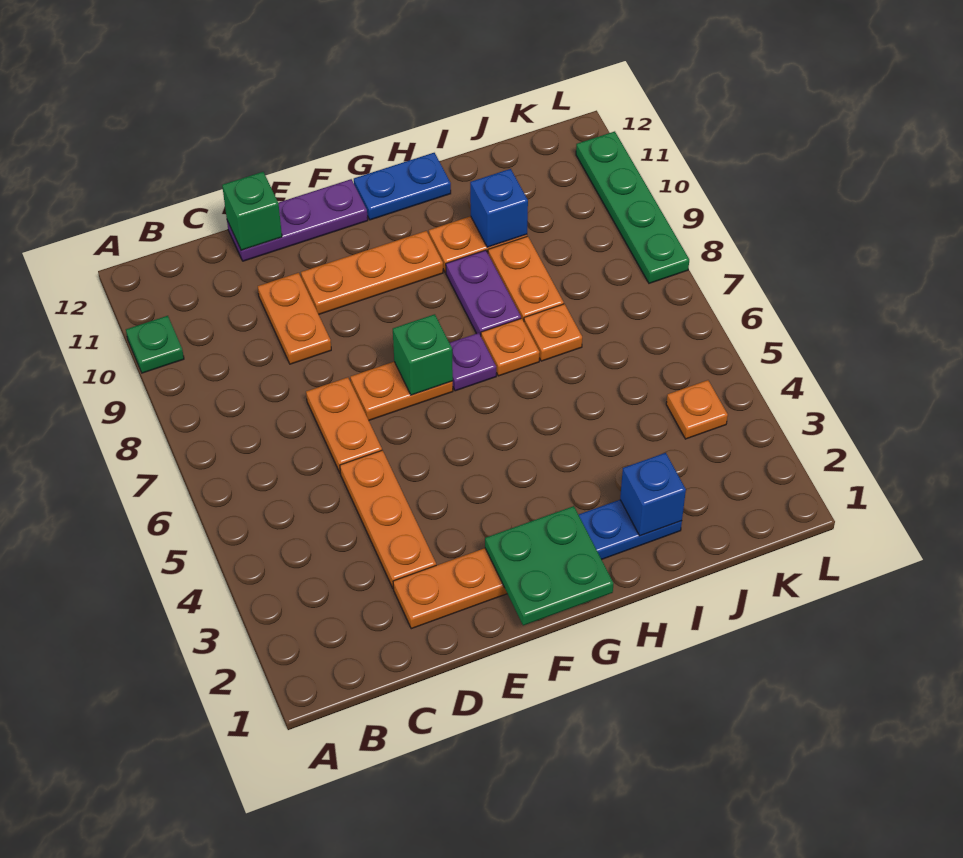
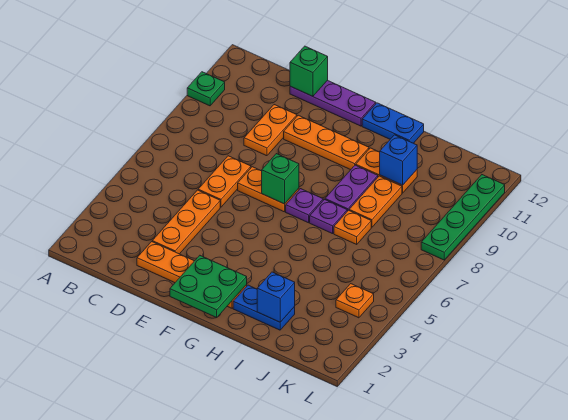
orange plate H7 level 1 -> purple plate H7 level 1

